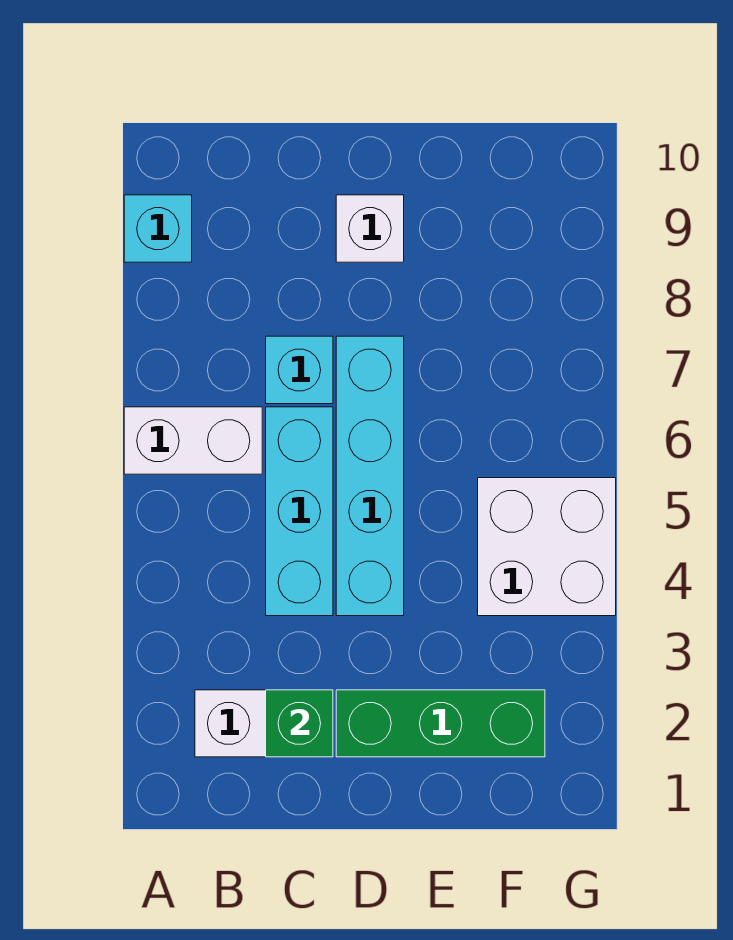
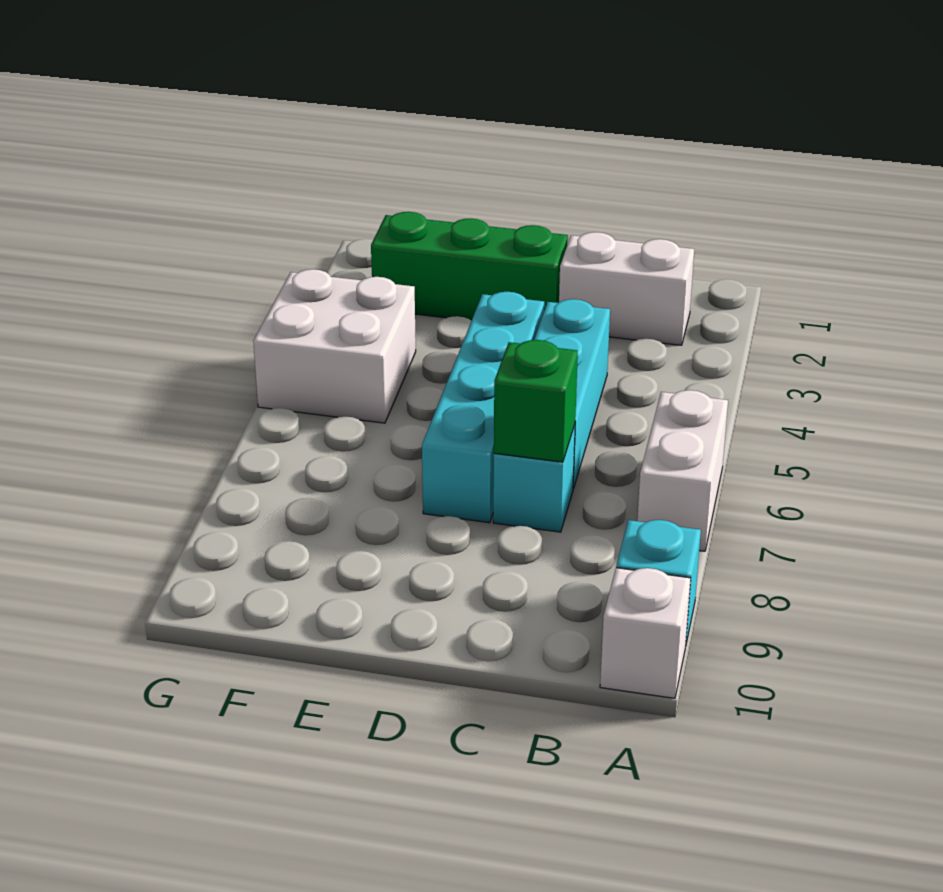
white brick A6:B6 level 1 -> white brick A6:A7 level 1
green brick C2 level 2 -> green brick C7 level 2
white brick D9 level 1 -> white brick A10 level 1

